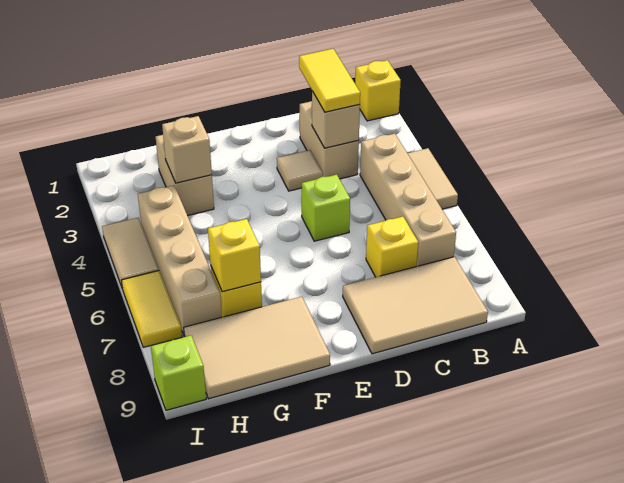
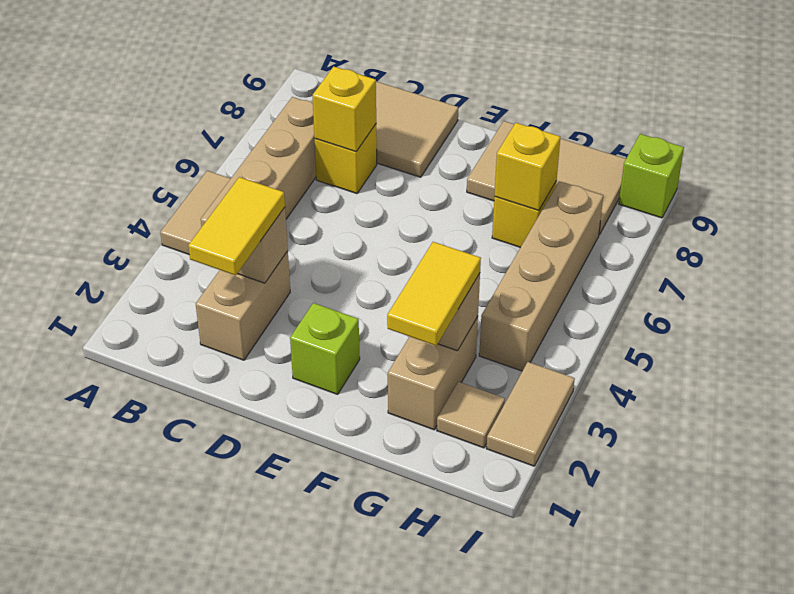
yellow brick A1 level 1 -> yellow brick C7 level 2
tan tile D3 level 1 -> tan tile H2 level 1
lime brick D5 level 1 -> lime brick E2 level 1
tan tile I4:I5 level 1 -> tan tile I2:I3 level 1
yellow tile I6:I7 level 1 -> yellow tile G2:G3 level 3

